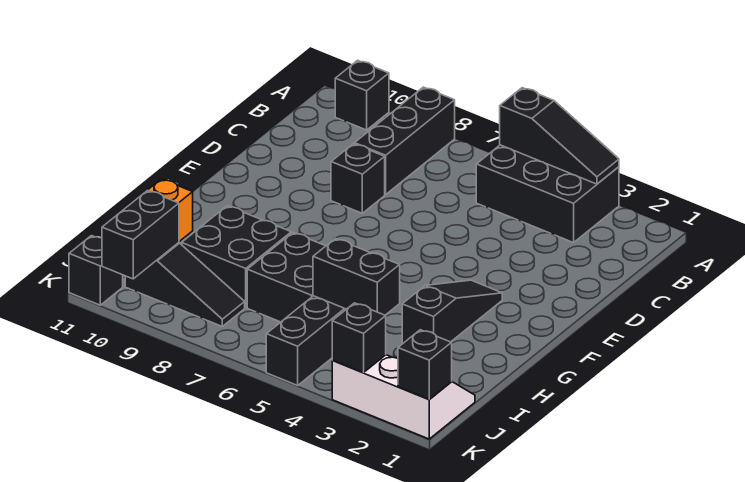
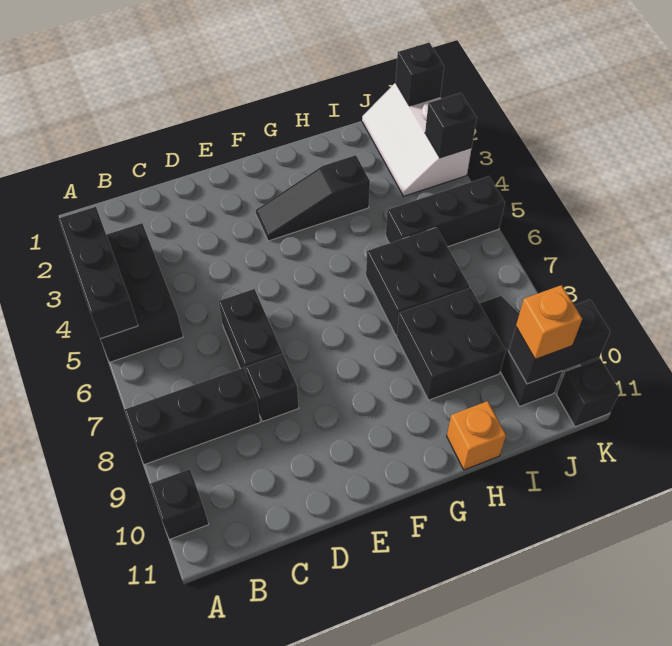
black slope A3:A5 level 2 top 5 -> black brick A3:A5 level 2
black brick I4:I5 level 2 -> black brick D6:D7 level 1
none -> orange brick J10 level 3

